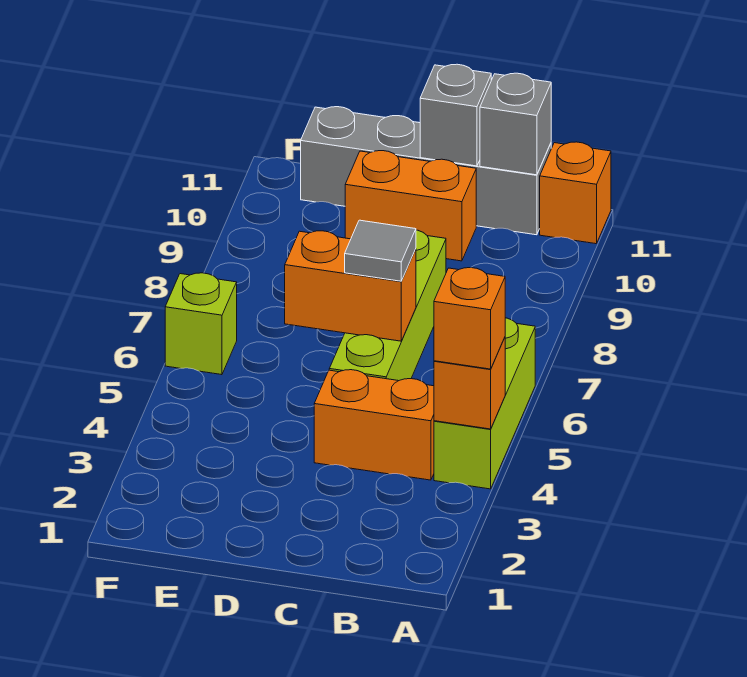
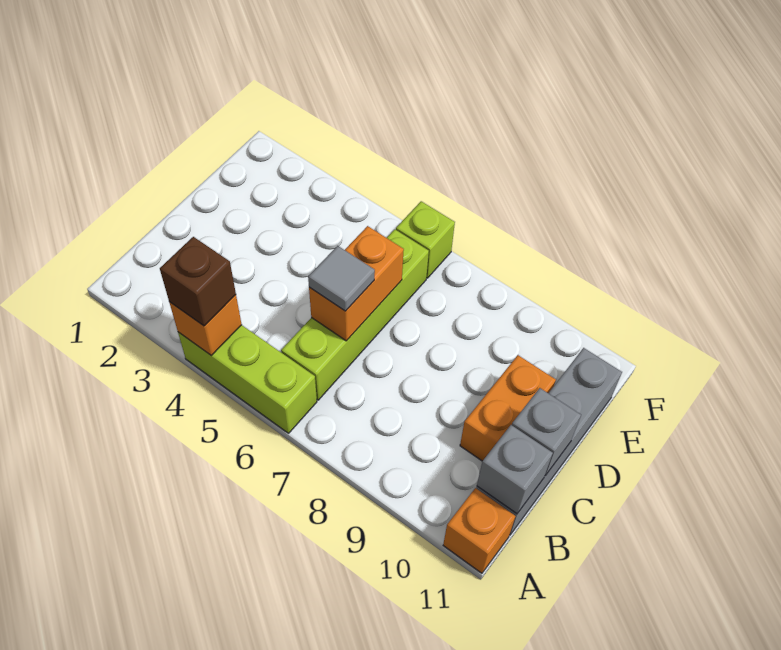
orange brick A4 level 3 -> brown brick A4 level 3
orange brick B4:C4 level 1 -> none
lime brick C5:C8 level 1 -> lime brick B6:E6 level 1

